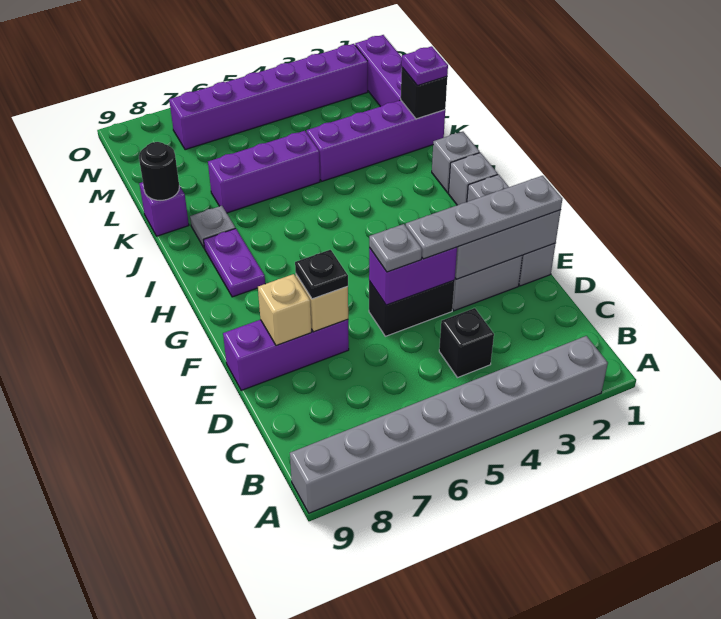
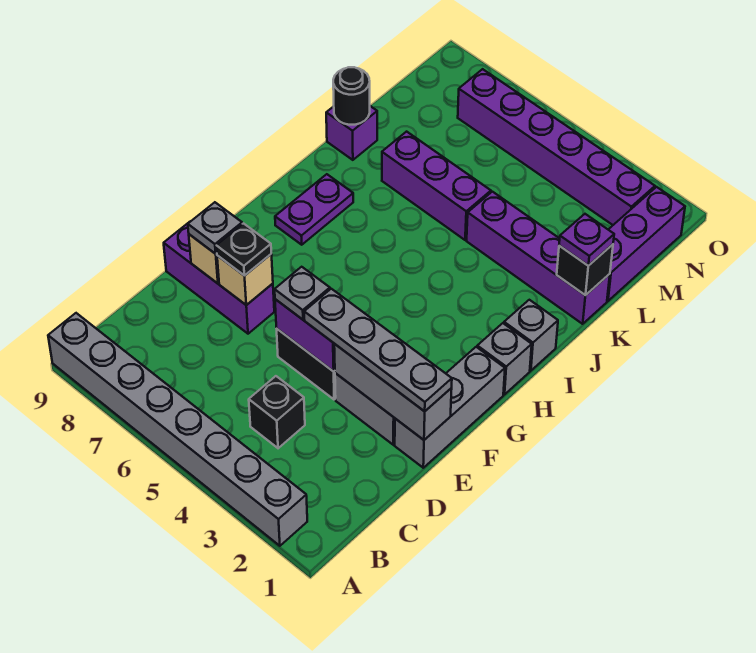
grey plate J8 level 1 -> grey plate E8 level 3

